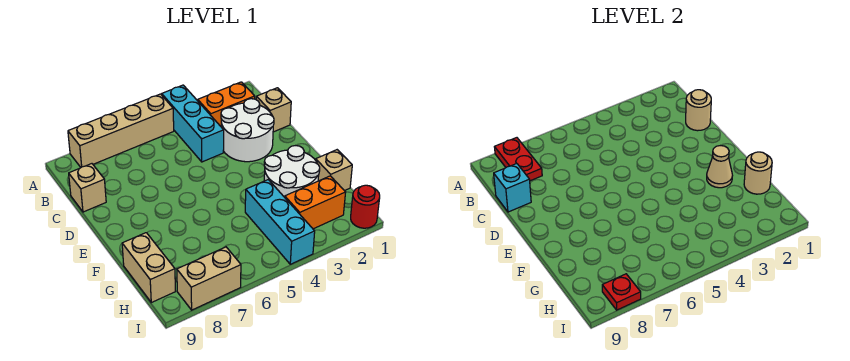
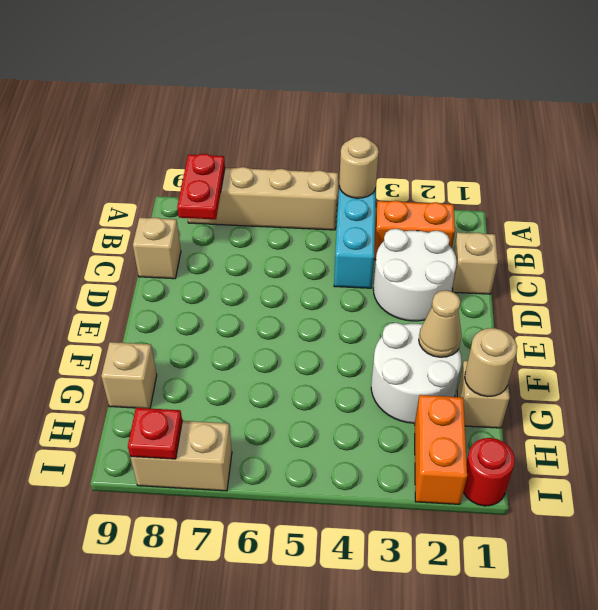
tan round brick C1 level 2 -> tan round brick A4 level 2
cyan brick C9 level 2 -> none
cyan brick G4:I4 level 1 -> none
tan brick G9:H9 level 1 -> tan brick G9 level 1
orange brick H2:H3 level 1 -> orange brick H2:I2 level 1

